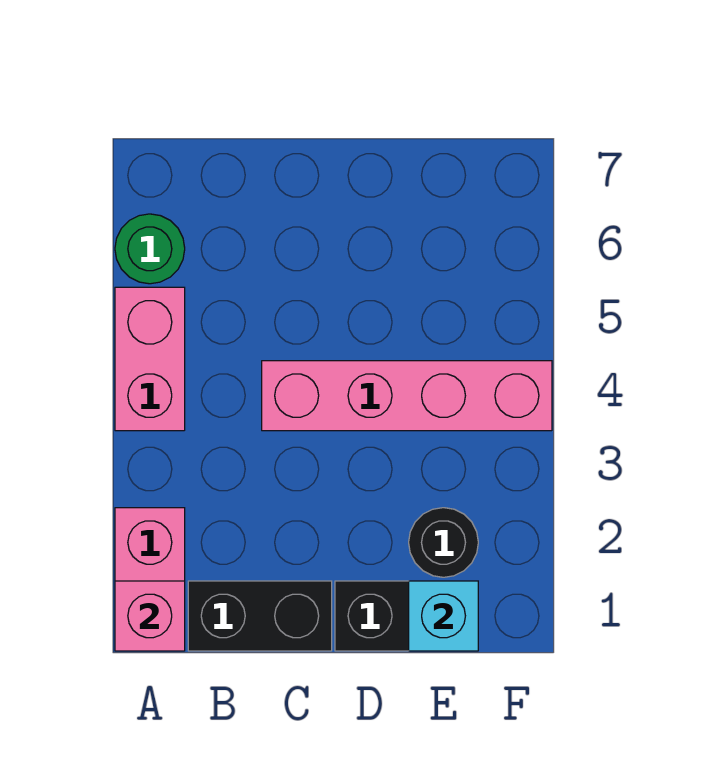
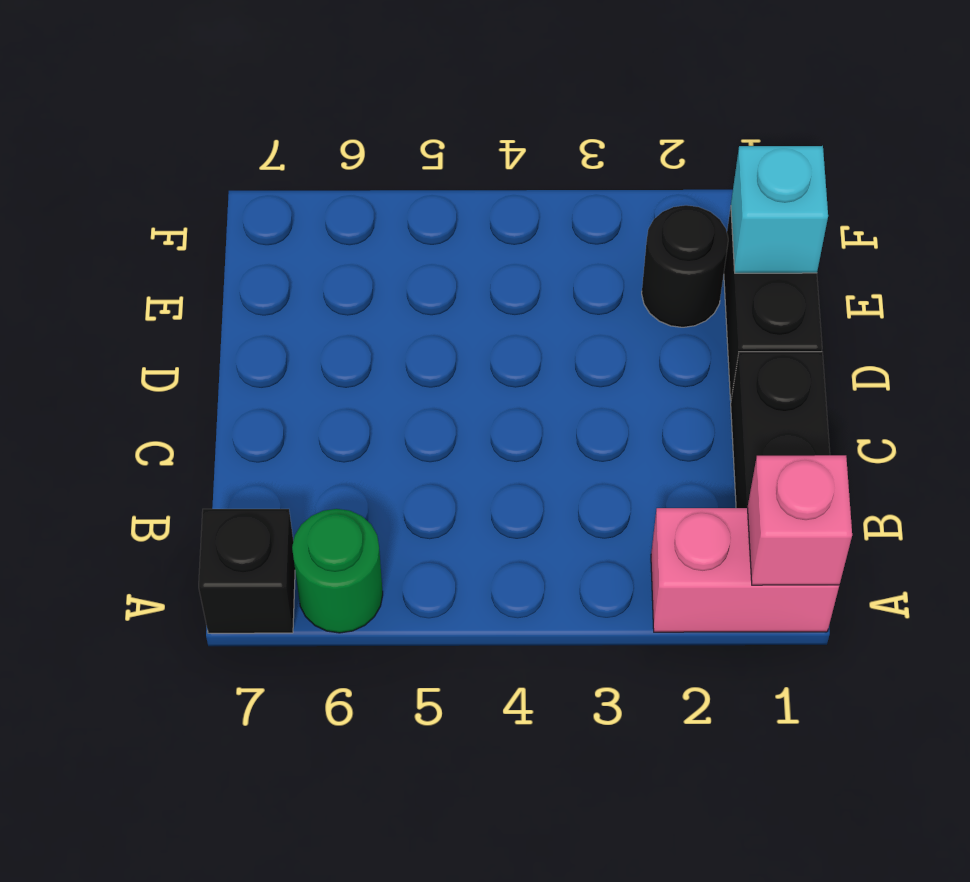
pink brick A4:A5 level 1 -> none
none -> black brick A7 level 1
pink brick C4:F4 level 1 -> none

